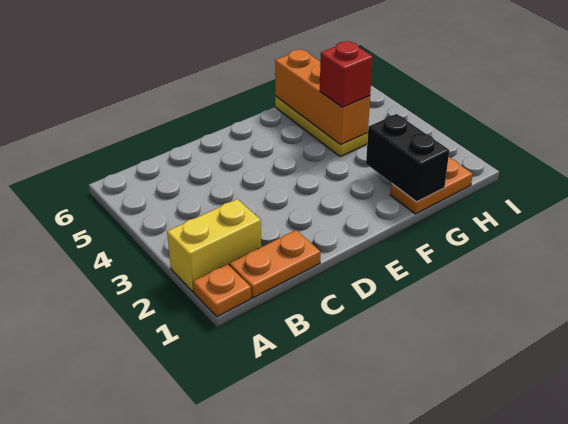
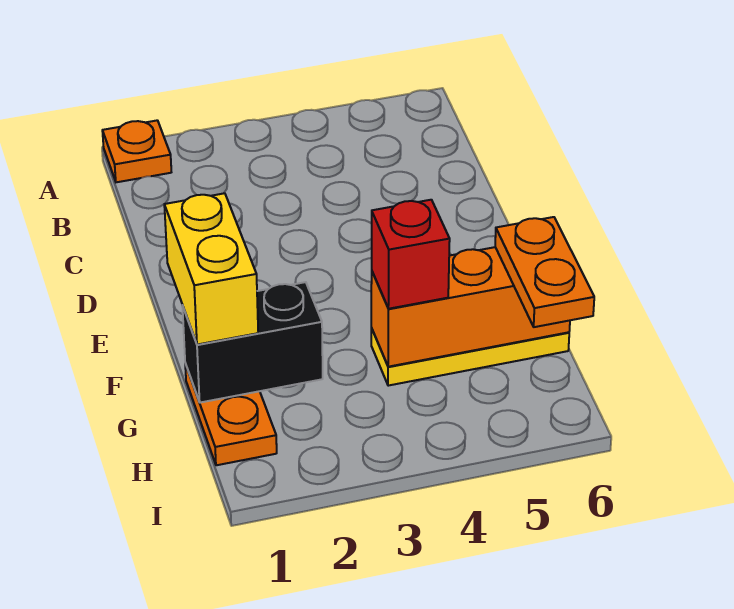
yellow brick A2:B2 level 1 -> yellow brick F1:G1 level 3
orange plate B1:C1 level 1 -> orange plate G6:H6 level 3

